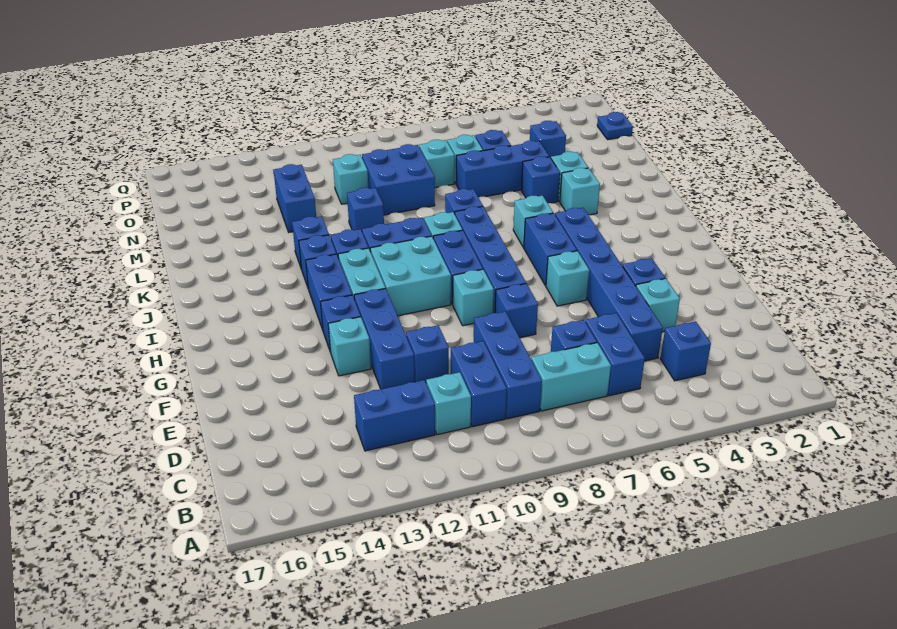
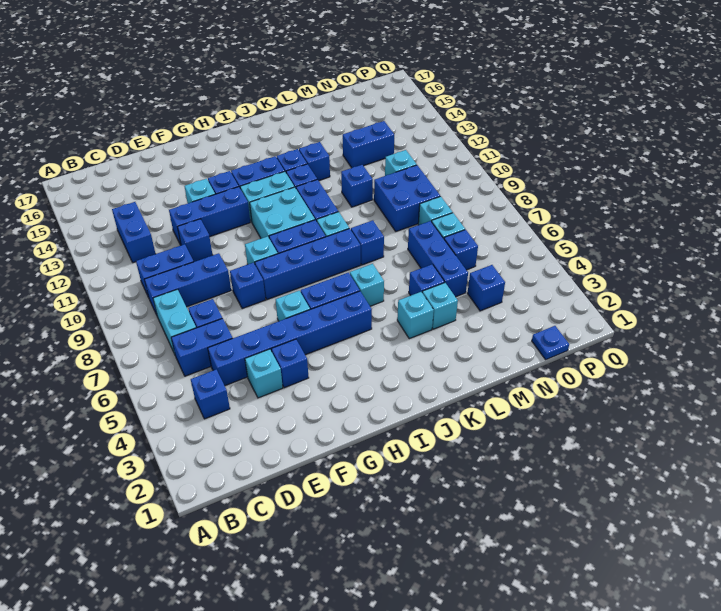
cyan brick C11 level 1 -> none

